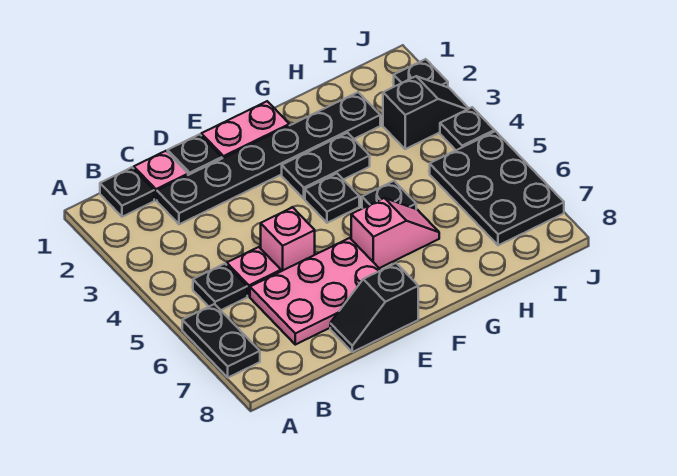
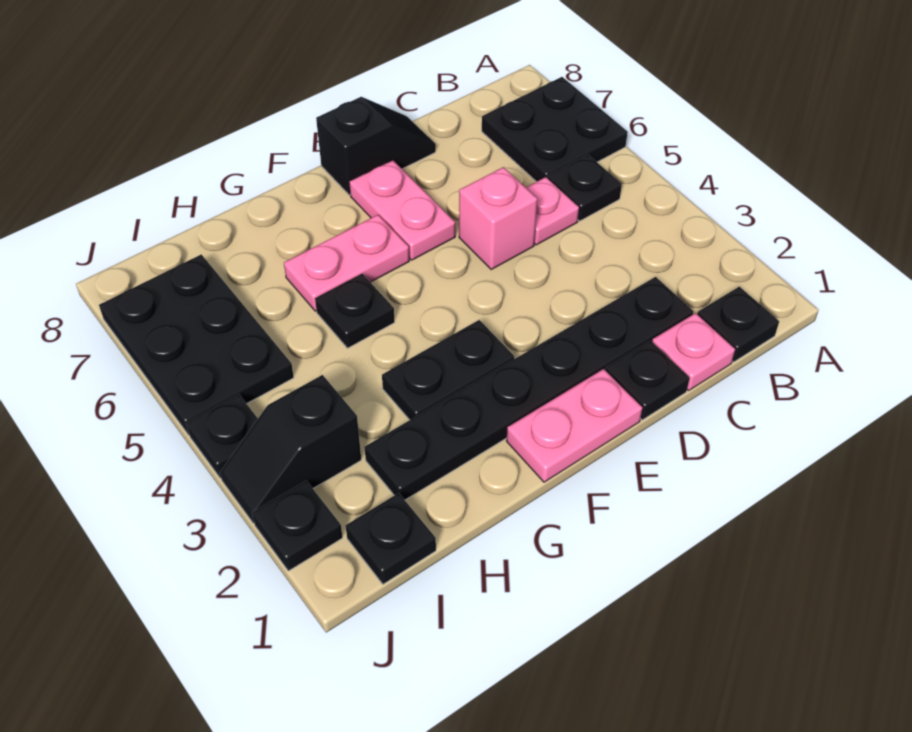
black plate A6:A7 level 1 -> black plate A6:B7 level 1
pink plate C6:E7 level 1 -> pink plate E6:E7 level 1
black plate F4 level 1 -> black plate I1 level 1
pink slope F6:G6 level 1 top F -> pink plate F6:G6 level 1

